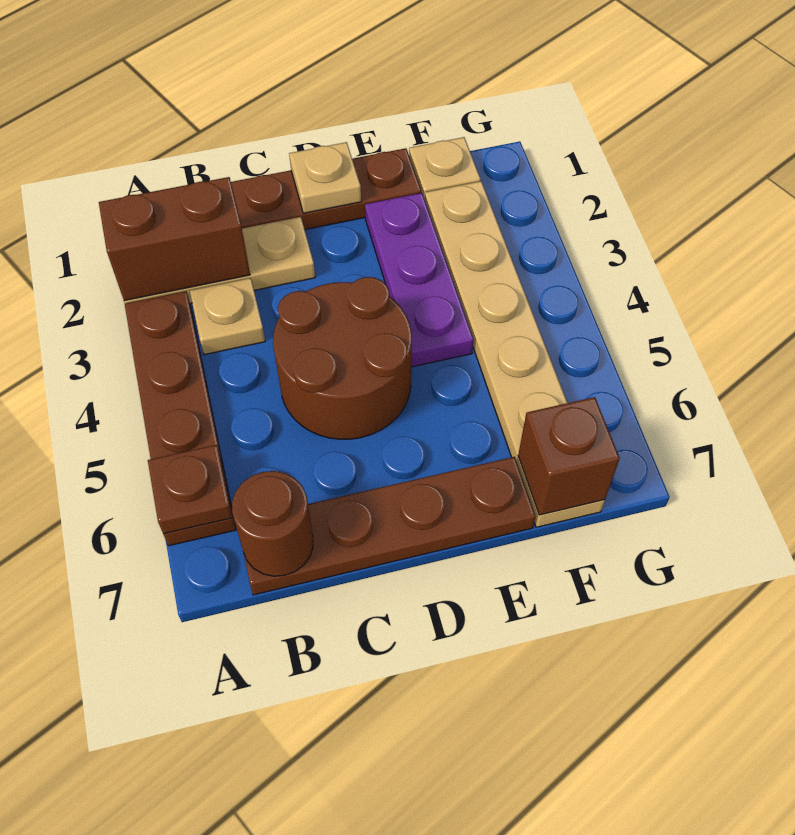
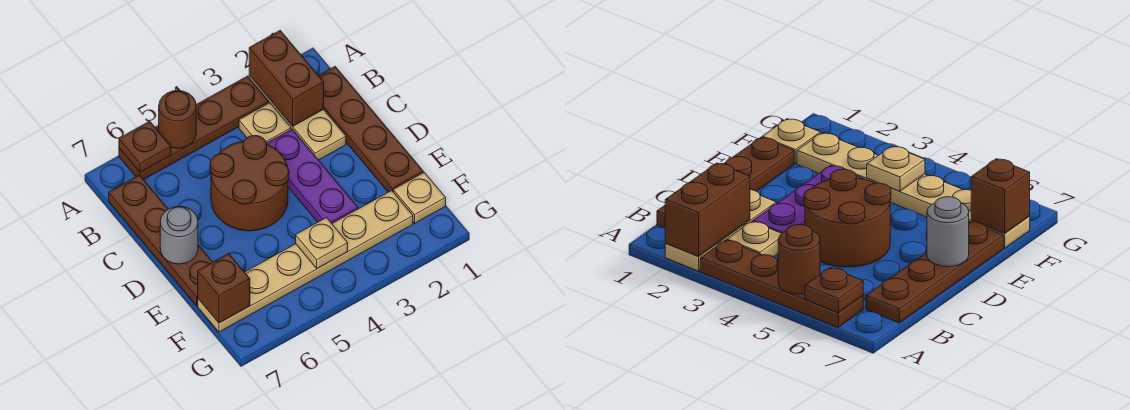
brown round brick B7 level 2 -> brown round brick A5 level 2
tan plate D1 level 2 -> tan plate F4 level 2
none -> grey round brick D7 level 2
purple plate E2:E4 level 1 -> purple plate C3:E3 level 1

